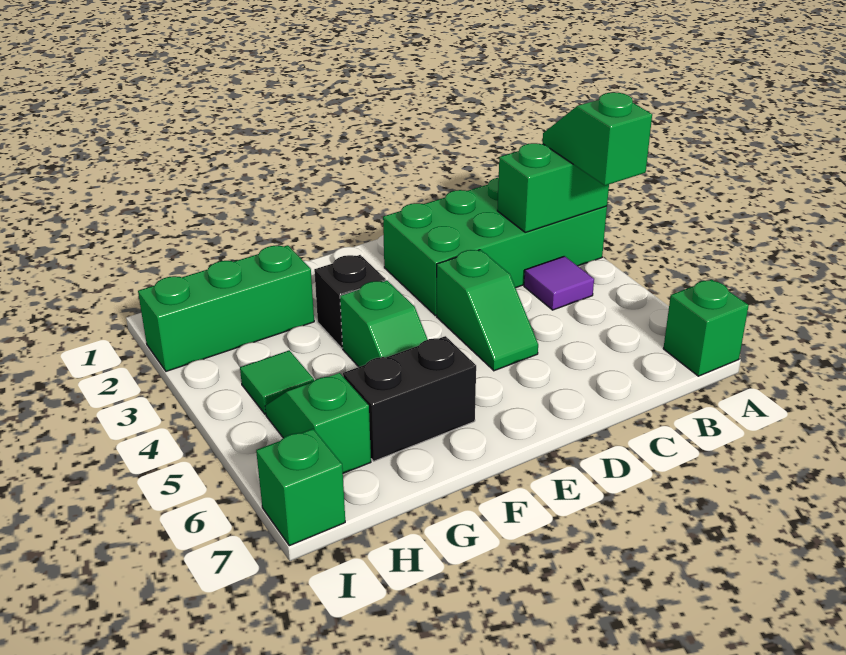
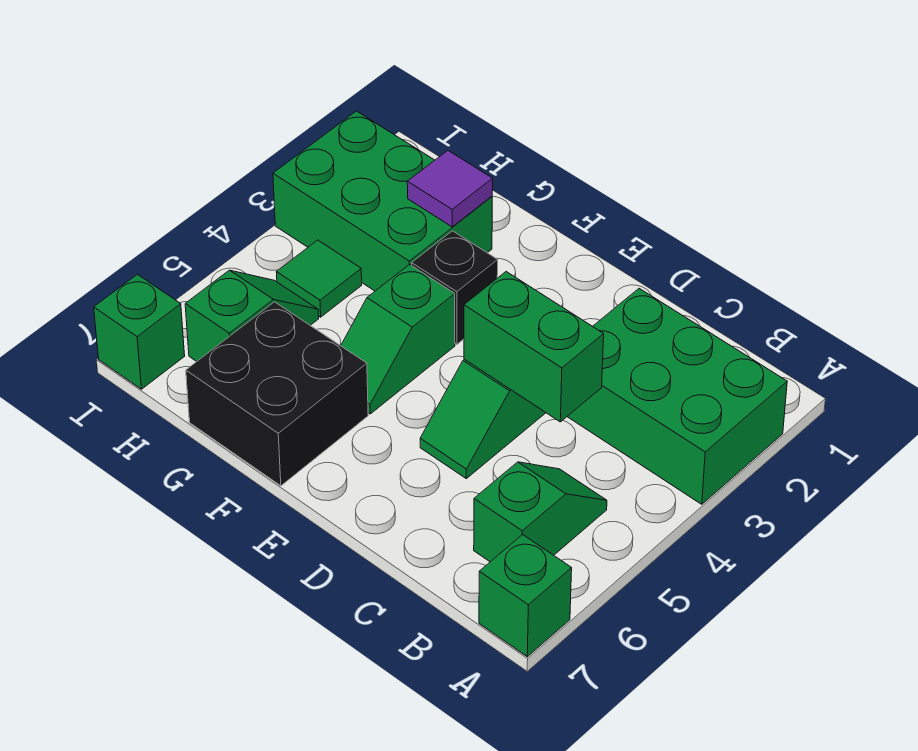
green brick A2:D3 level 1 -> green brick A2:C3 level 1
green brick A3:B3 level 2 -> green brick C4:D4 level 2
green slope A3:A4 level 3 top 4 -> green slope B5:B6 level 1 top 6
purple tile B4 level 1 -> purple tile G2 level 2
black brick F6:G6 level 1 -> black brick F6:G7 level 1
green brick G2:I2 level 1 -> green brick G2:I3 level 1

